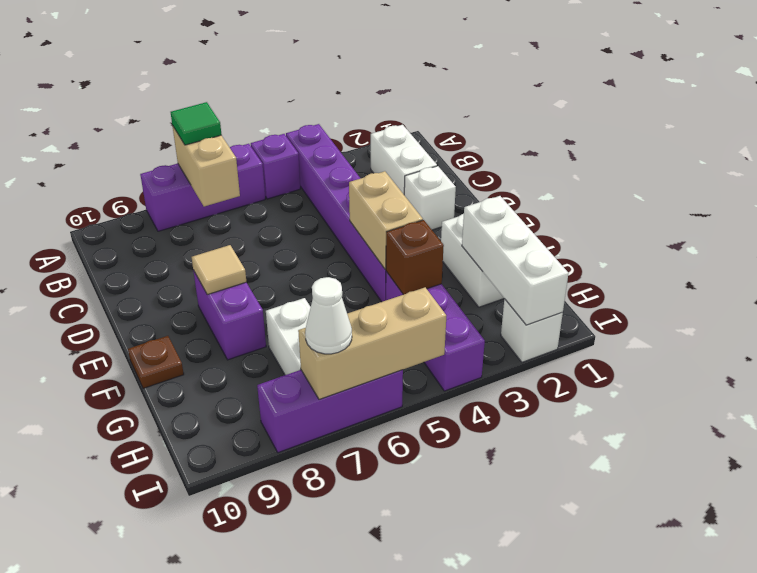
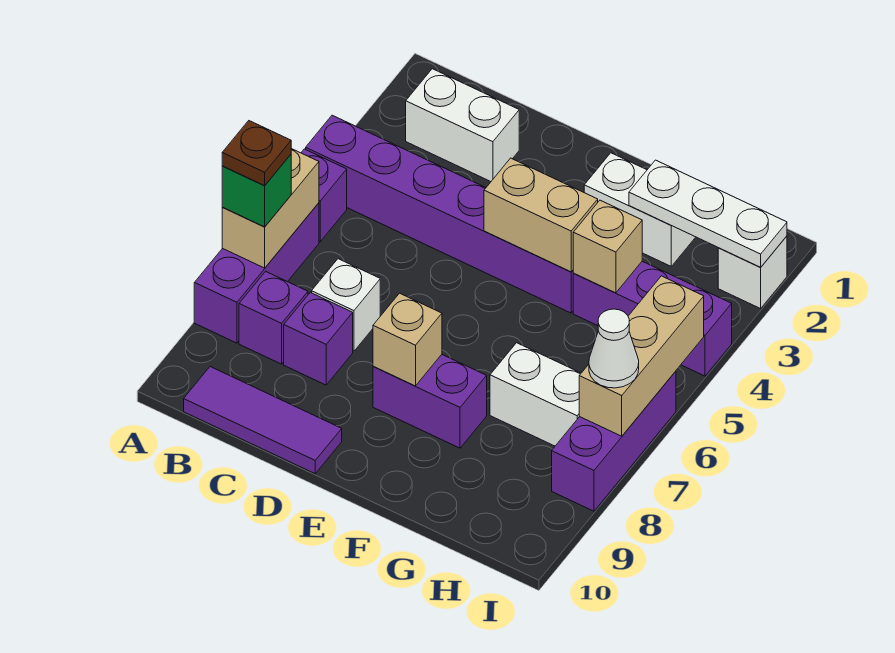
tan brick A7:B7 level 2 -> tan brick A6:A7 level 2
green tile A7 level 3 -> green brick A7 level 3
none -> purple brick B8 level 1
none -> purple tile B10:D10 level 1
none -> purple brick C8 level 1
white brick D2 level 1 -> white brick C7 level 1
tan tile E8 level 2 -> tan brick E8 level 2
brown plate F10 level 1 -> brown plate A7 level 4
white brick G2:I2 level 2 -> white plate G2:I2 level 2
brown brick G4 level 2 -> tan brick G4 level 2

